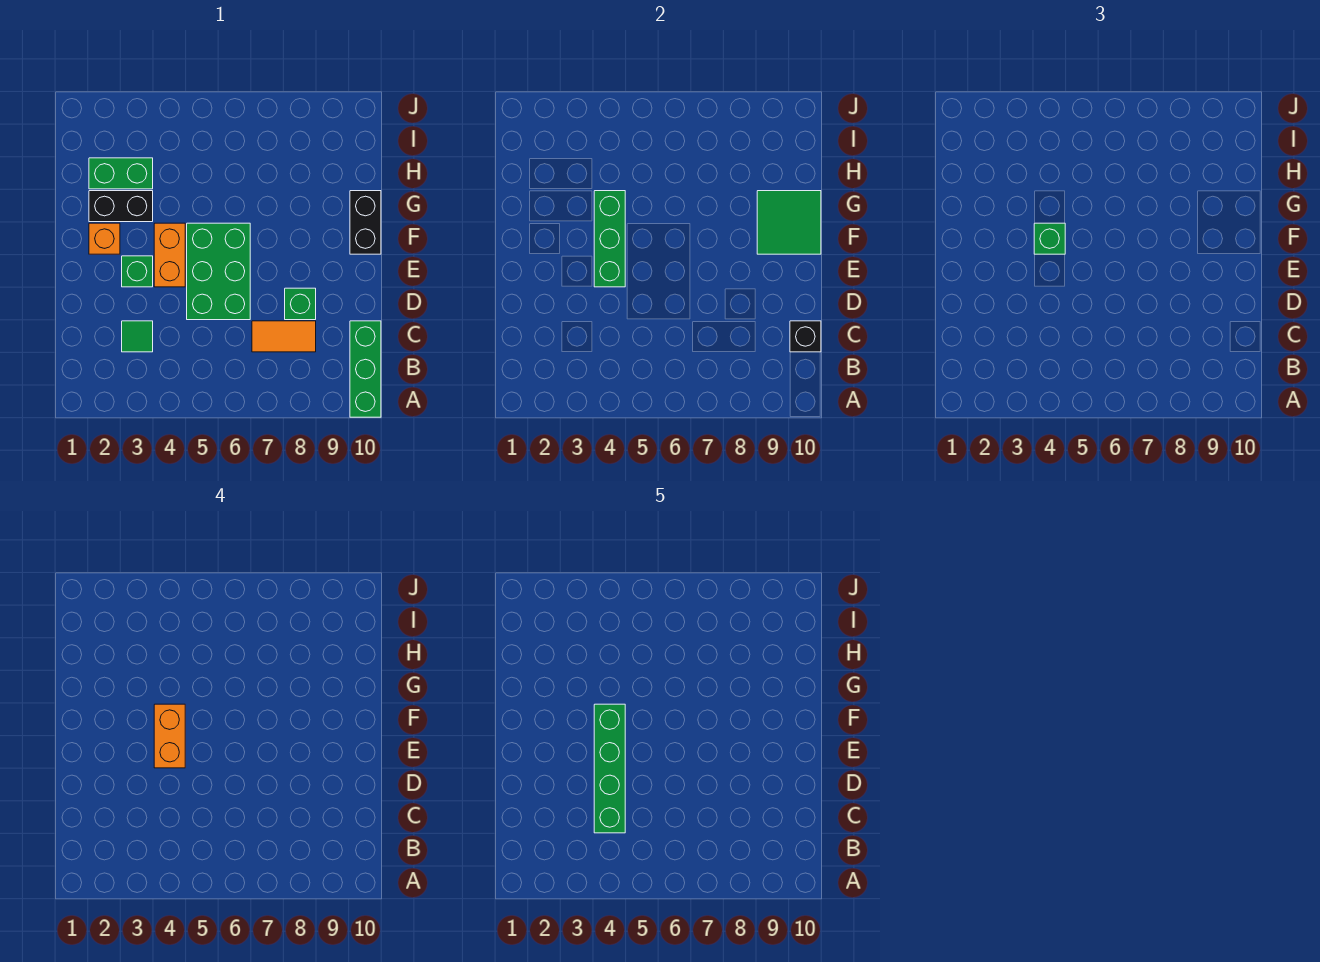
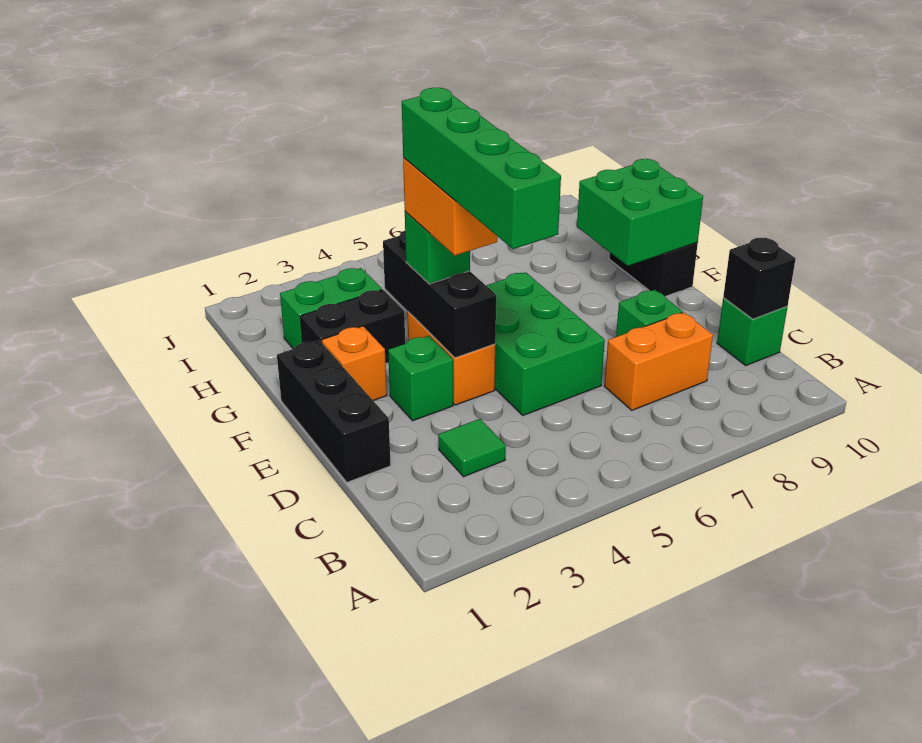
green brick A10:C10 level 1 -> green brick C10 level 1
orange tile C7:C8 level 1 -> orange brick C7:C8 level 1
none -> black brick D1:F1 level 1
green brick E4:G4 level 2 -> black brick E4:G4 level 2
green tile F9:G10 level 2 -> green brick F9:G10 level 2

